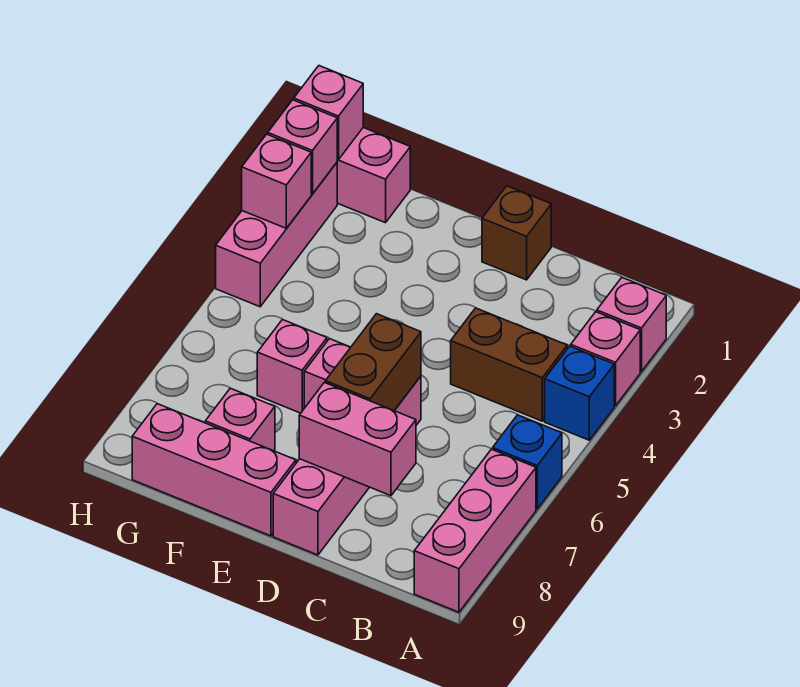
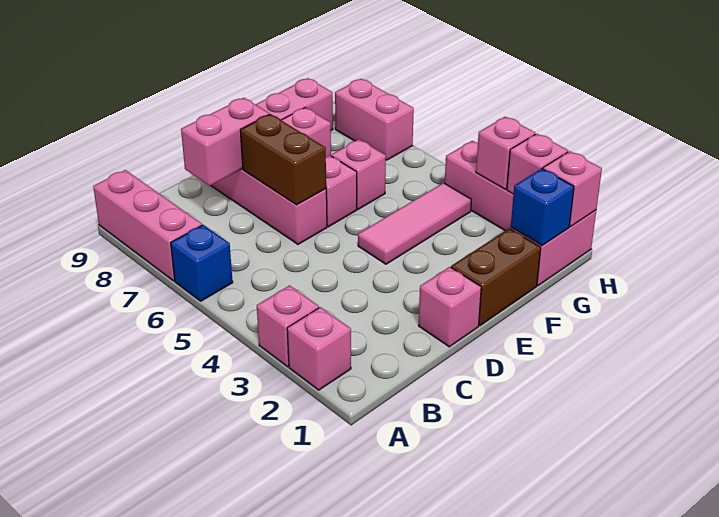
blue brick A4 level 1 -> blue brick G1 level 2
brown brick B4:C4 level 1 -> brown brick E1:F1 level 1
brown brick D1 level 1 -> pink brick D1 level 1
none -> pink tile E4:G4 level 1
none -> pink brick H7:H8 level 1

